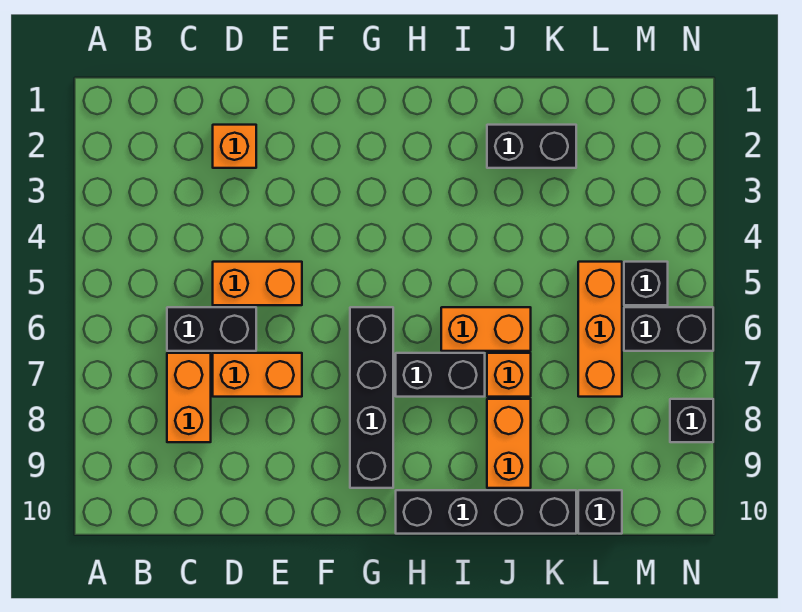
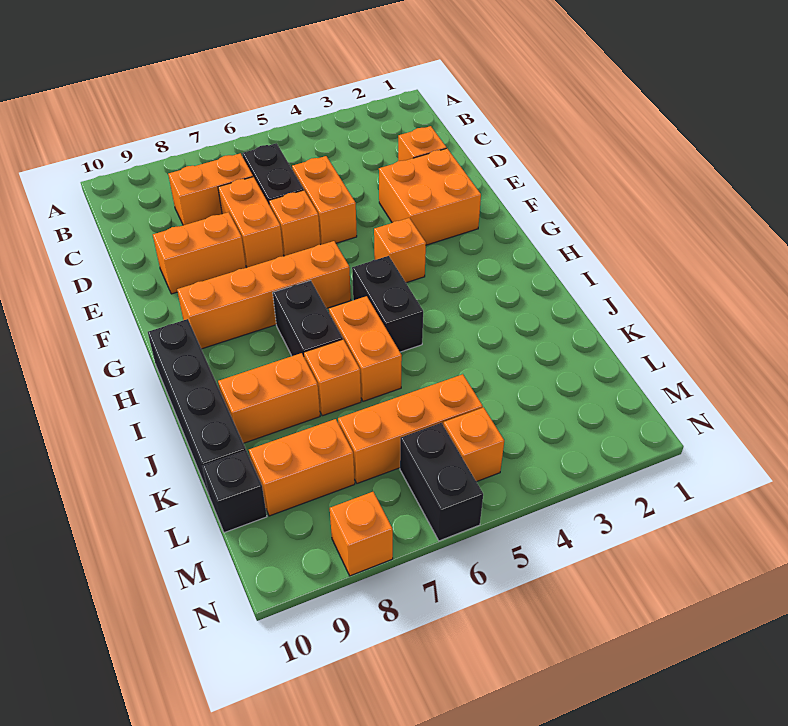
none -> orange brick E2:F3 level 1
none -> orange brick E6 level 1
none -> orange brick E8:E9 level 1
none -> orange brick G4 level 1
black brick G6:G9 level 1 -> orange brick G6:G9 level 1
black brick J2:K2 level 1 -> black brick H5:I5 level 1
none -> orange brick L8:L9 level 1
black brick M5 level 1 -> orange brick M5 level 1
black brick N8 level 1 -> orange brick N8 level 1

